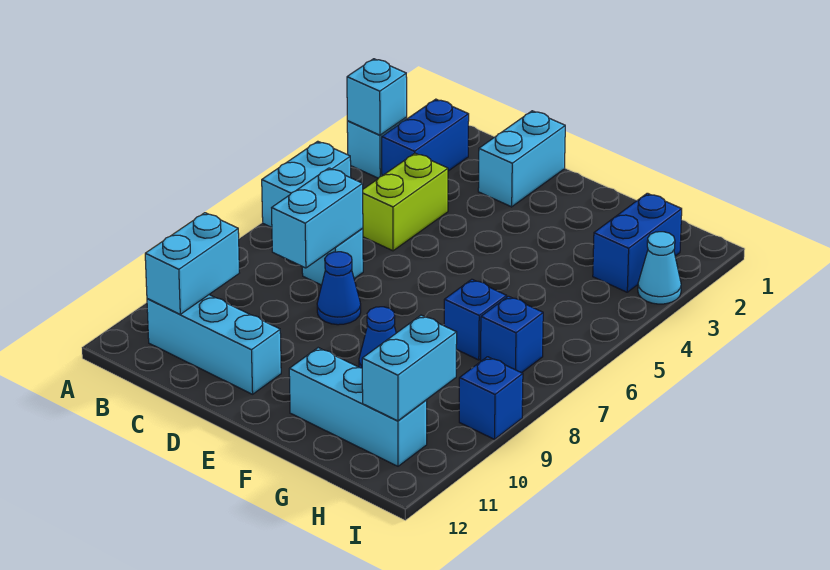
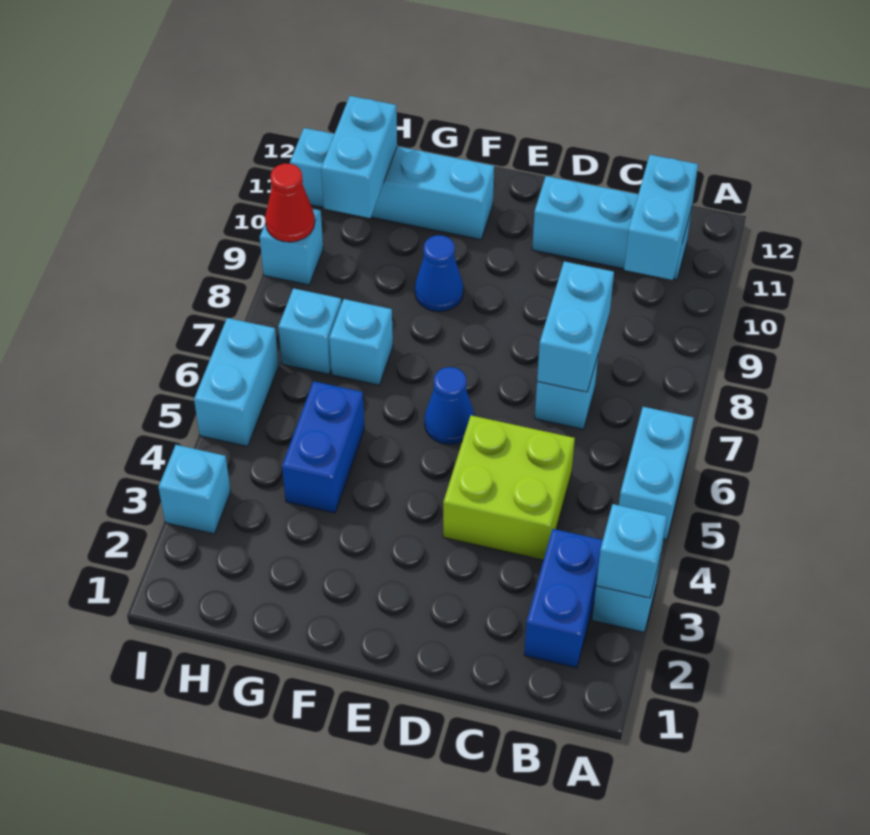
lime brick C4:C5 level 1 -> lime brick C4:D5 level 1
cyan brick D1:D2 level 1 -> cyan brick I5:I6 level 1
blue cone D8 level 1 -> blue cone E6 level 1
cyan brick F11:H11 level 1 -> cyan brick F11:I11 level 1
blue brick G7 level 1 -> cyan brick G7 level 1
blue brick H2:H3 level 1 -> blue brick G4:G5 level 1
blue brick H7 level 1 -> cyan brick H7 level 1
cyan cone I3 level 1 -> cyan brick I3 level 1
blue brick I9 level 1 -> cyan brick I9 level 1
none -> red cone I9 level 2

